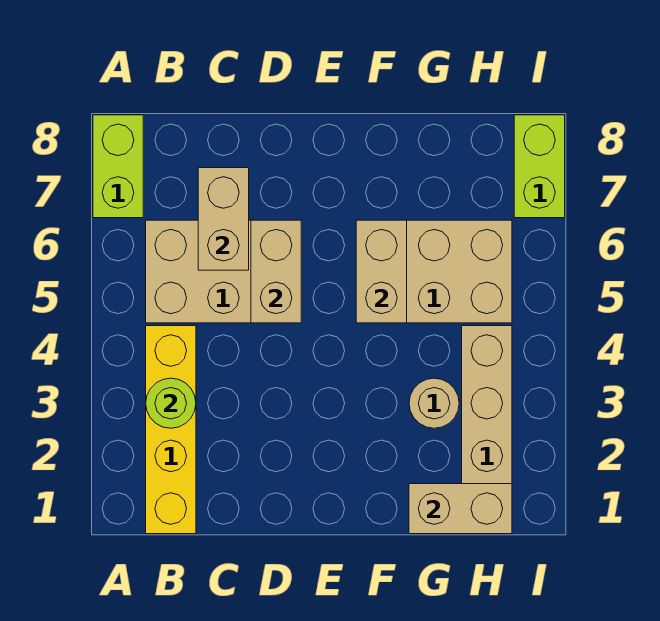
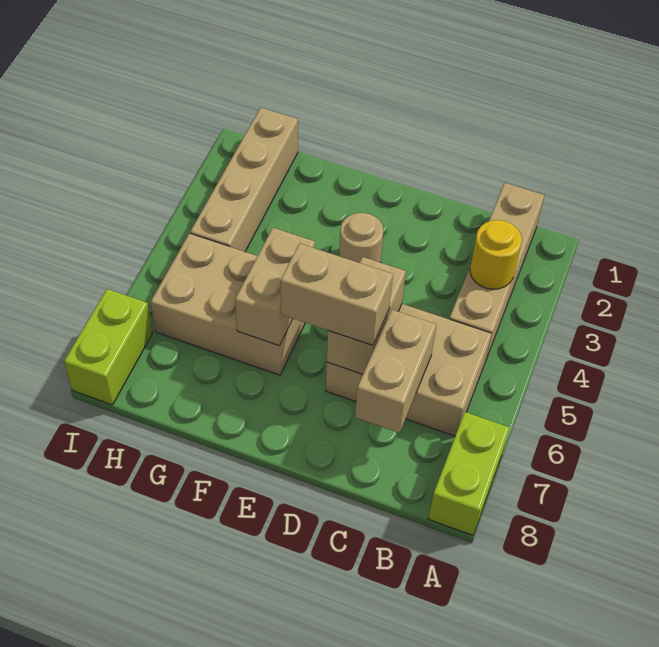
yellow brick B1:B4 level 1 -> tan brick B1:B4 level 1
lime round brick B3 level 2 -> yellow round brick B3 level 2
tan brick G1:H1 level 2 -> tan brick D6:E6 level 3
tan round brick G3 level 1 -> tan round brick E3 level 1

